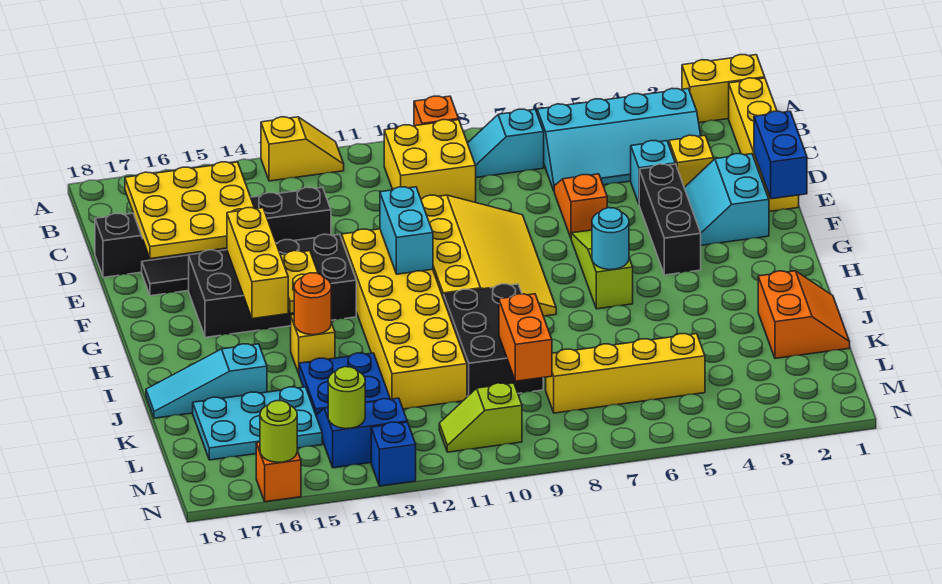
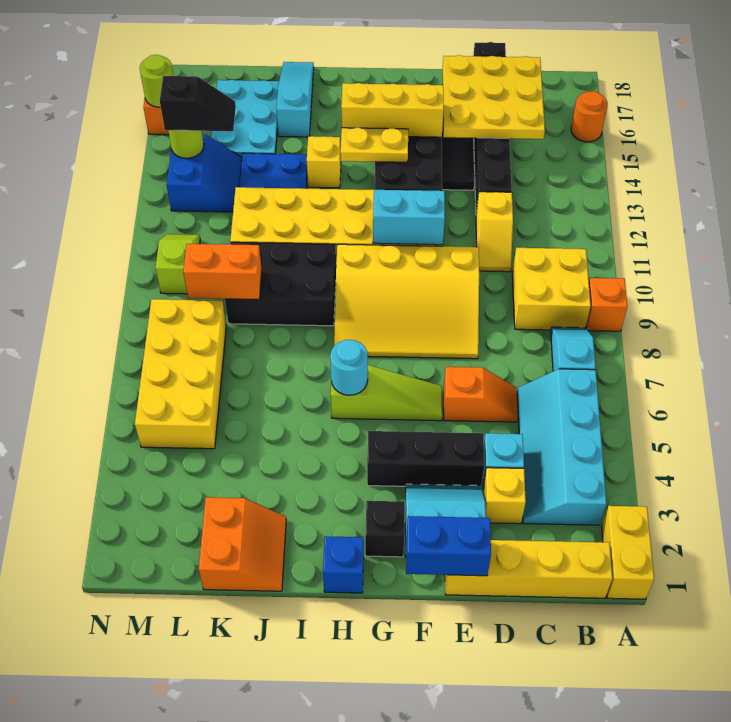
yellow slope A12:A13 level 1 top 13 -> yellow slope D11:D12 level 1 top 12
none -> black brick G2 level 1
orange round brick I14 level 2 -> orange round brick A16 level 1
orange slope J1:K2 level 1 top 2 -> orange slope J1:K2 level 1 top K
yellow brick L5:L8 level 1 -> yellow brick L5:M8 level 1
none -> black slope L14:M14 level 3 top M
blue brick N13 level 1 -> blue brick H1 level 1

